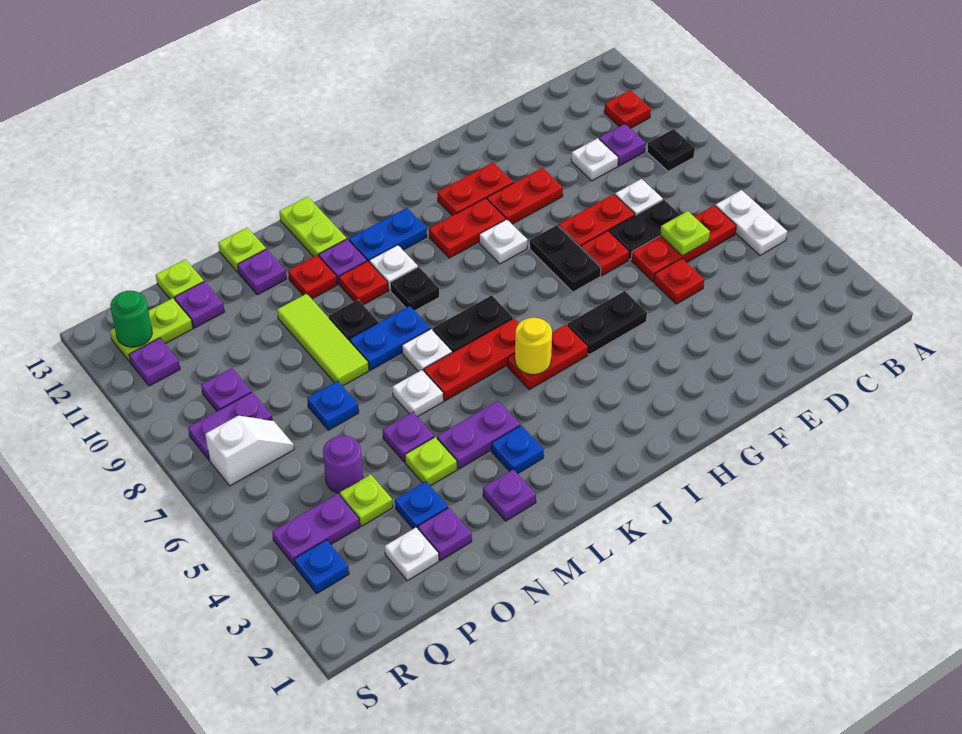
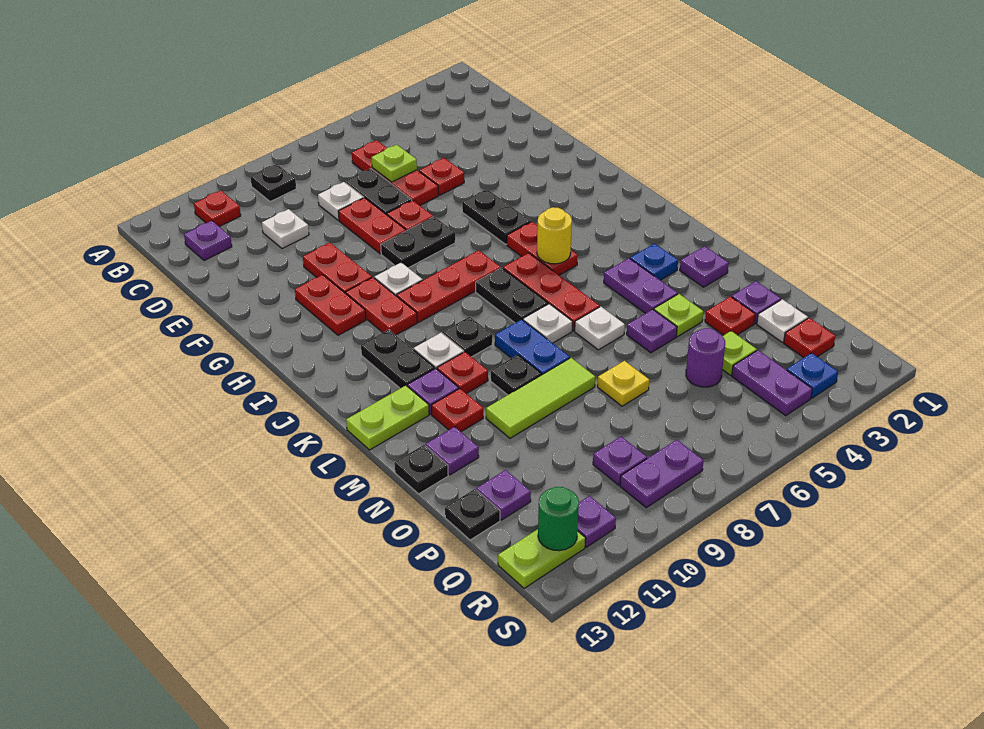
white plate B5:B6 level 1 -> none
purple plate C10 level 1 -> purple plate C12 level 1
none -> red plate I7:I9 level 1
blue plate J11:K11 level 1 -> black plate J11:K11 level 1
lime plate N13 level 1 -> black plate N13 level 1
blue plate O3 level 1 -> red plate O3 level 1
blue plate O7 level 1 -> yellow plate O7 level 1
lime plate P13 level 1 -> black plate P13 level 1
none -> red plate Q2 level 1
white slope Q7:R7 level 1 top R -> none
purple plate Q8:R8 level 1 -> purple plate R8:R9 level 1
lime plate Q12:R12 level 1 -> lime plate R12:R13 level 1

